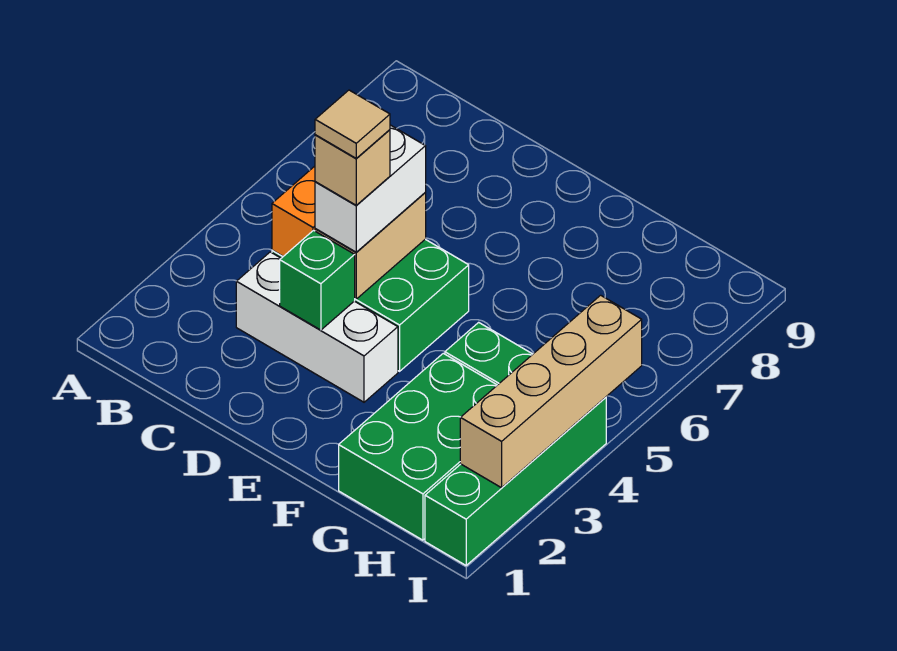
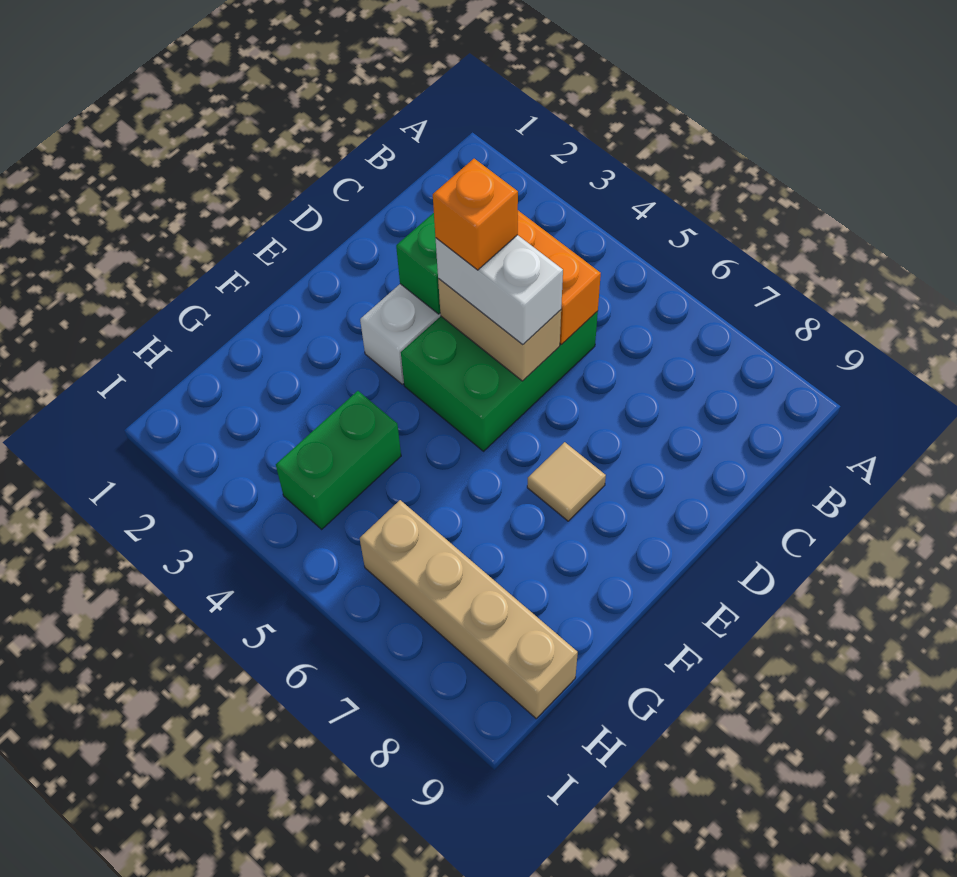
tan brick D4 level 4 -> orange brick D4 level 4
tan tile D4 level 5 -> tan tile E7 level 1
green brick G1:H3 level 1 -> none
green brick I1:I4 level 1 -> none
tan brick I2:I5 level 2 -> tan brick H6:H9 level 1

